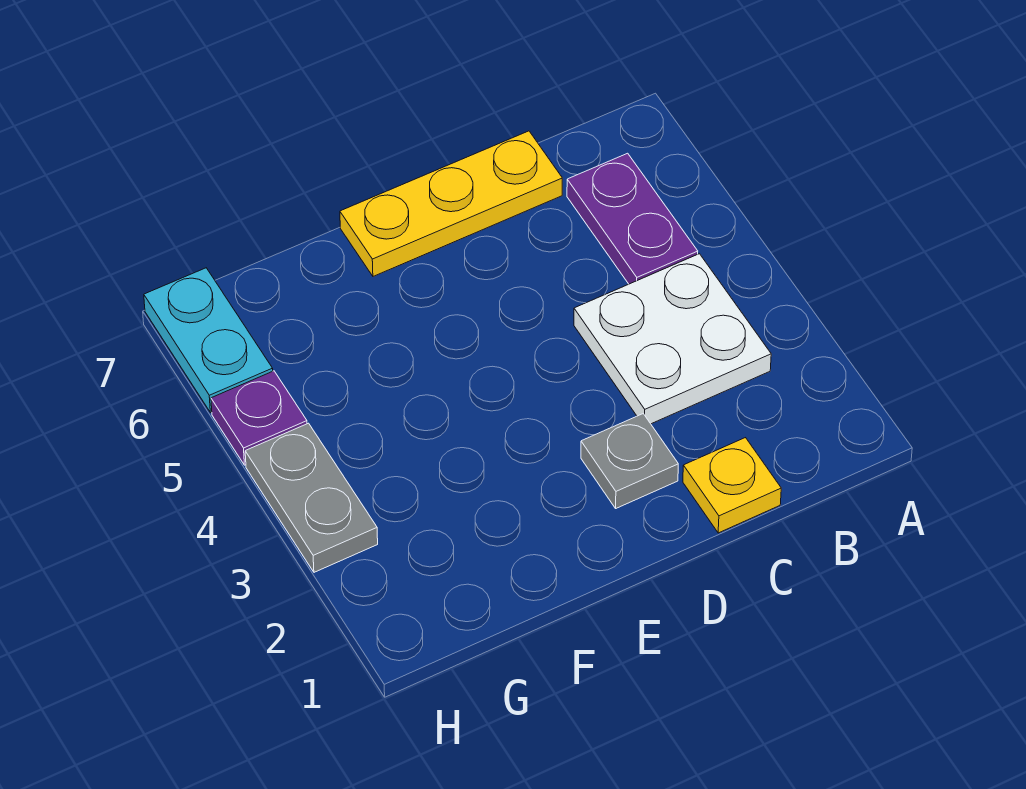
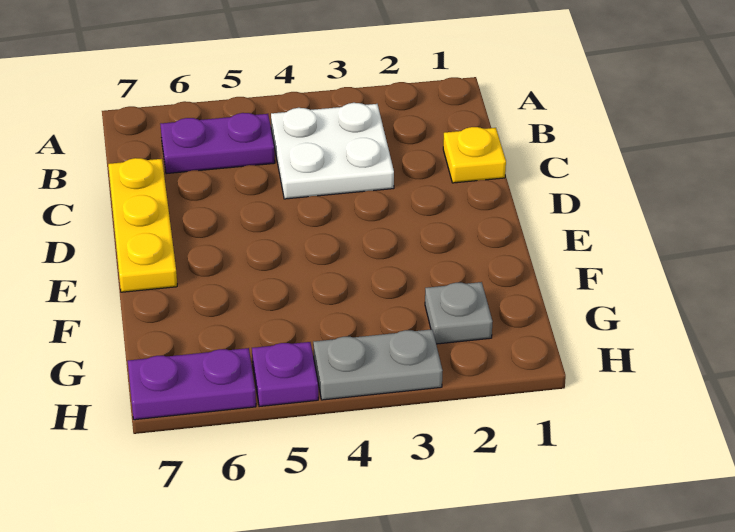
grey plate D2 level 1 -> grey plate G2 level 1
cyan plate H6:H7 level 1 -> purple plate H6:H7 level 1

